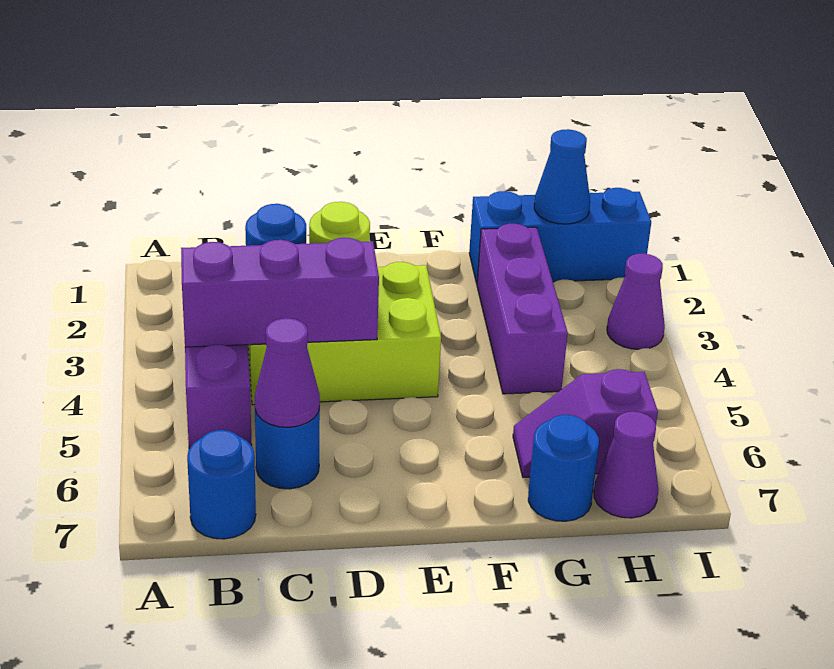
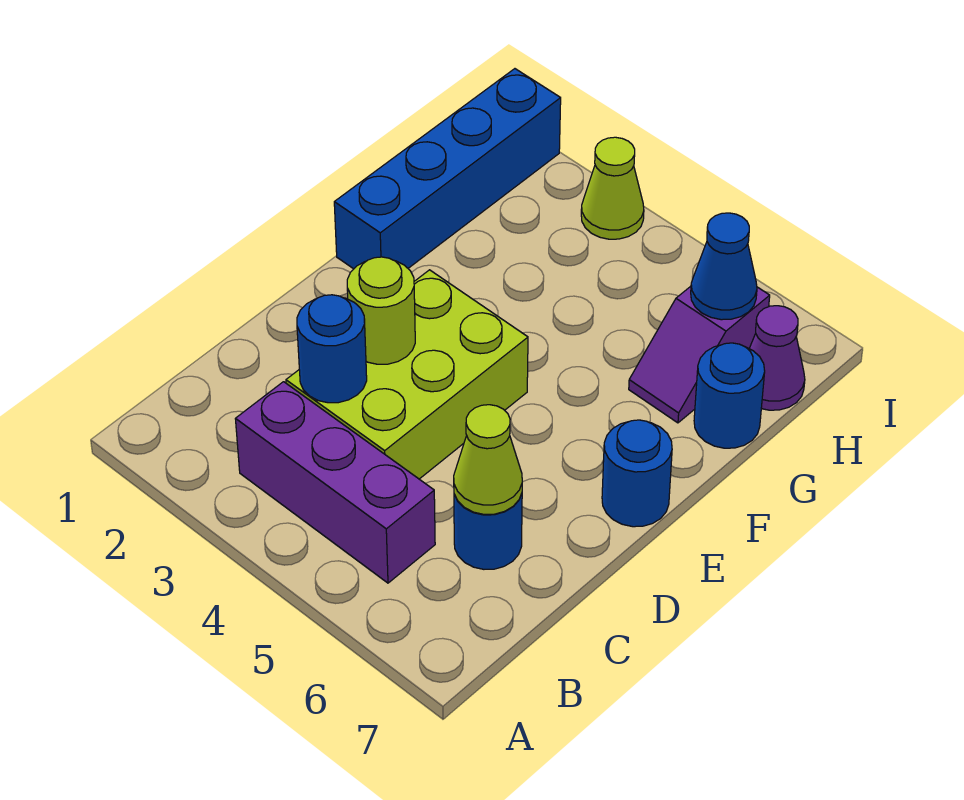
purple brick B4:D4 level 2 -> none
blue round brick B7 level 1 -> blue round brick E7 level 1
purple cone C6 level 2 -> lime cone C6 level 2
blue brick G1:I1 level 1 -> blue brick F1:I1 level 1
purple brick G2:G4 level 1 -> none
blue cone H1 level 2 -> blue cone H6 level 2
purple cone I3 level 1 -> lime cone I3 level 1

